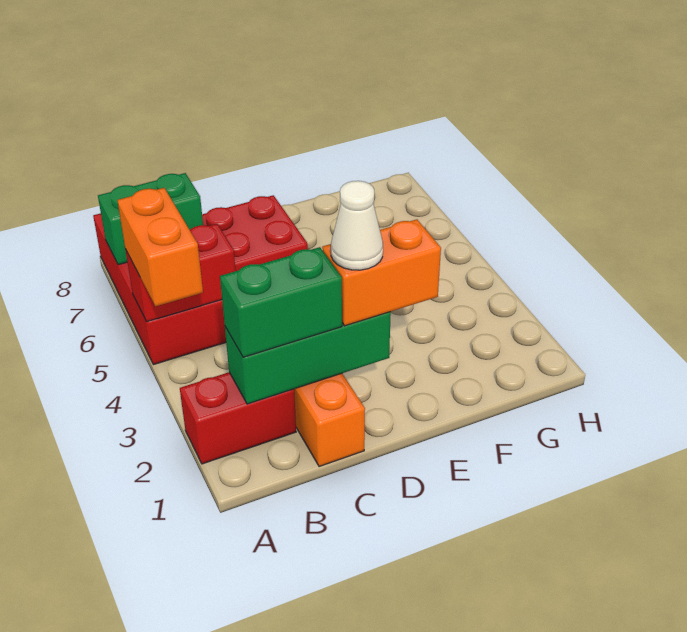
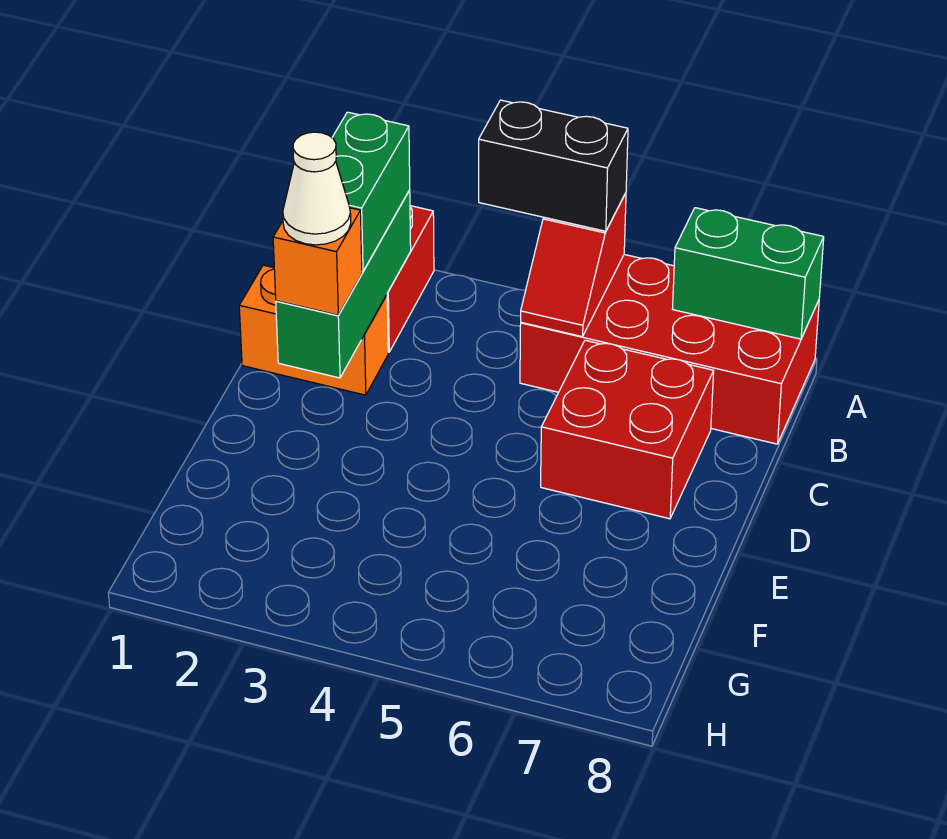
orange brick A4:A5 level 3 -> black brick A4:A5 level 3
red brick A5:B5 level 2 -> red slope A5:B5 level 2 top A
green brick A7:B7 level 2 -> green brick A7:A8 level 2
orange brick D2:E2 level 3 -> orange brick D2 level 3

